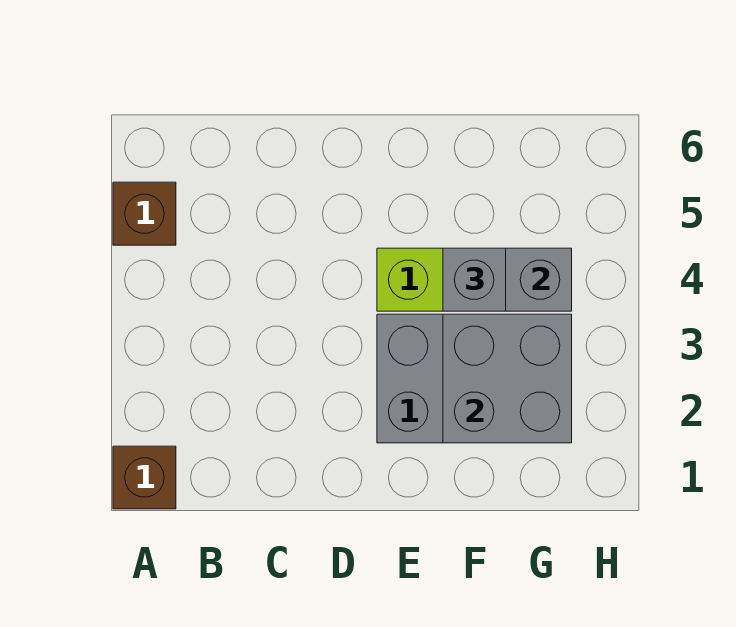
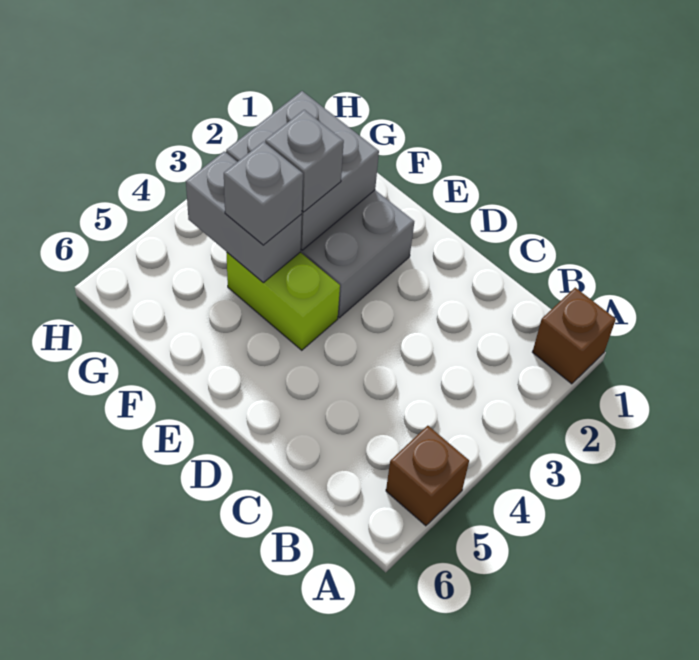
none -> grey brick F3 level 3

